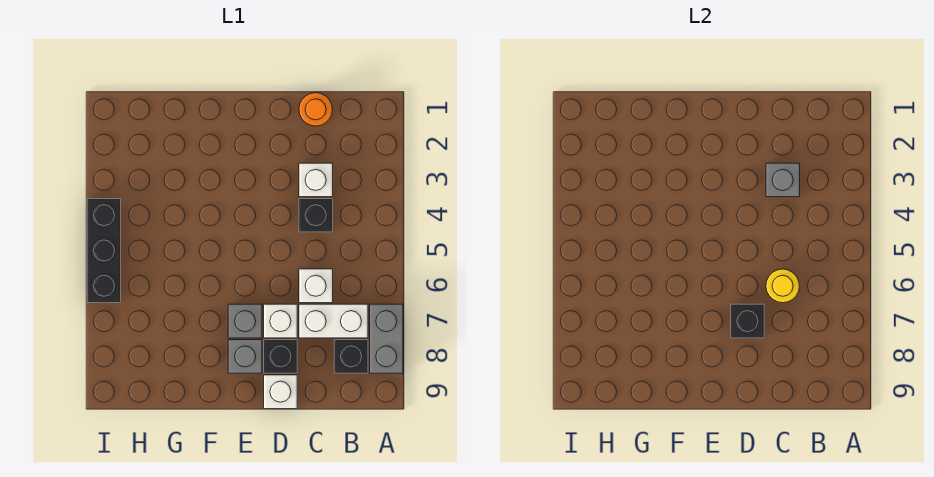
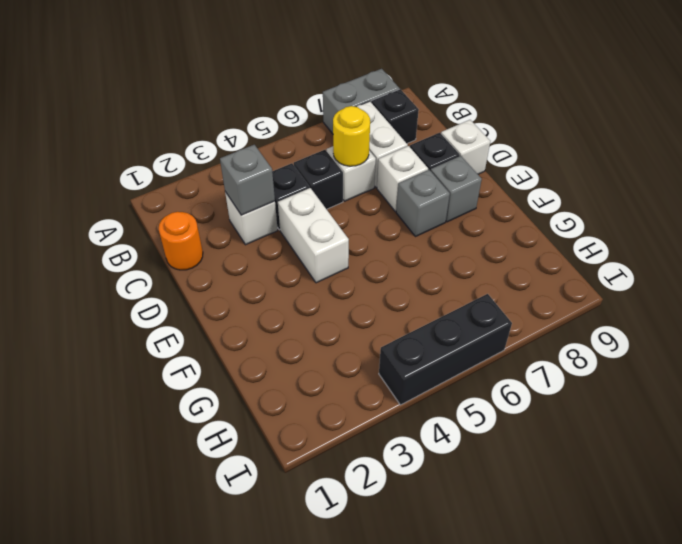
none -> white brick D4:E4 level 1
black brick D7 level 2 -> black brick C5 level 1

